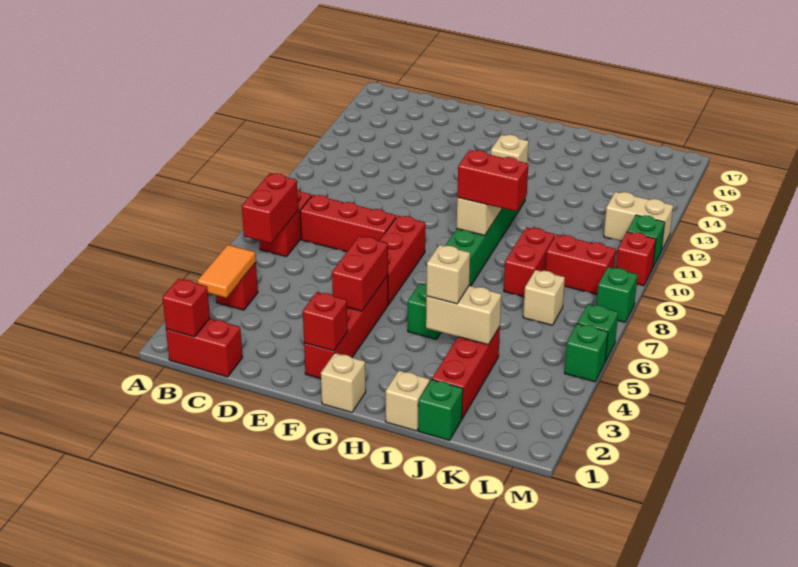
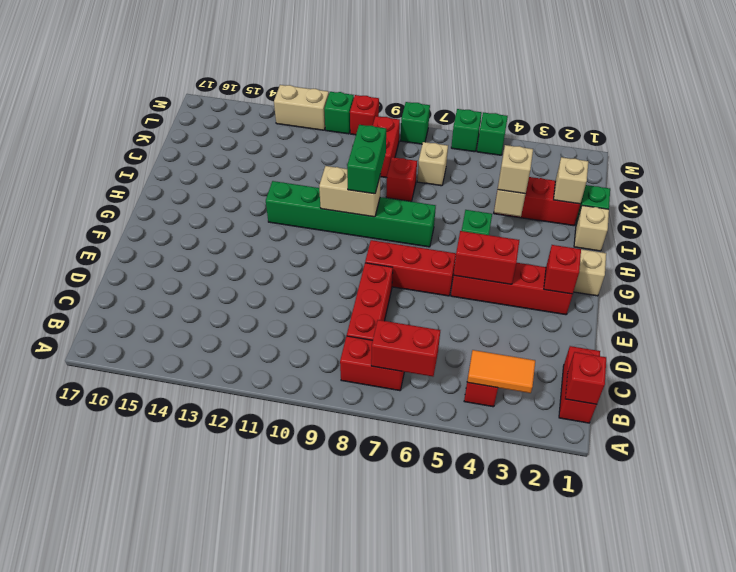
red brick H9:I9 level 3 -> green brick H9:I9 level 3
tan brick H12 level 2 -> tan brick J2 level 2
red brick J8:J9 level 1 -> red brick J8 level 1
tan brick L12:M12 level 1 -> tan brick M12:M13 level 1

